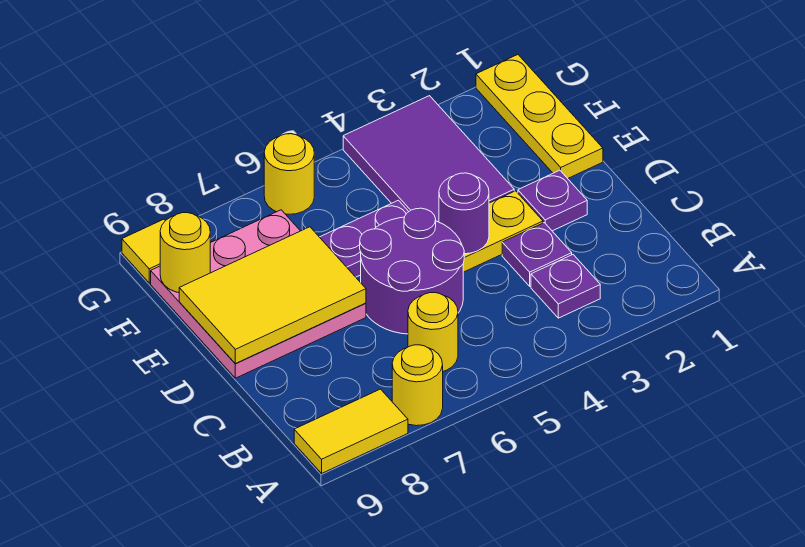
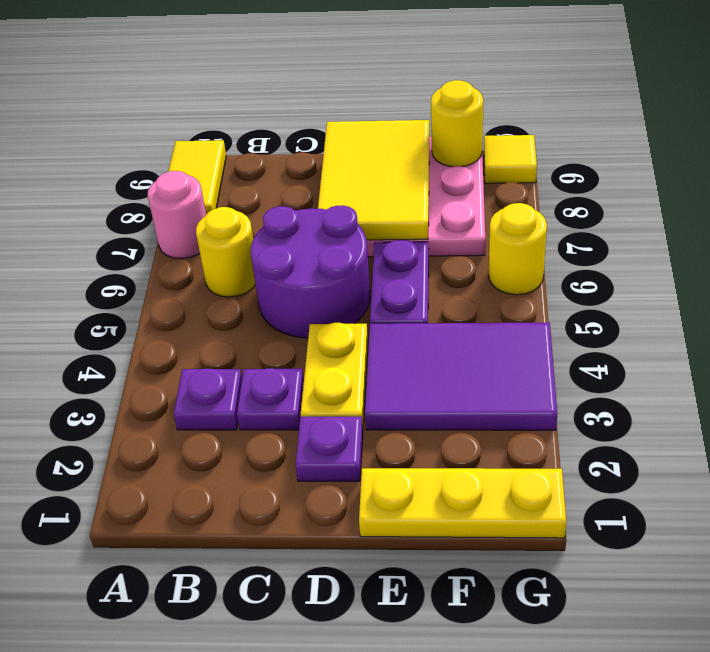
yellow round brick A7 level 1 -> pink round brick A7 level 1
purple round brick D4 level 2 -> none

